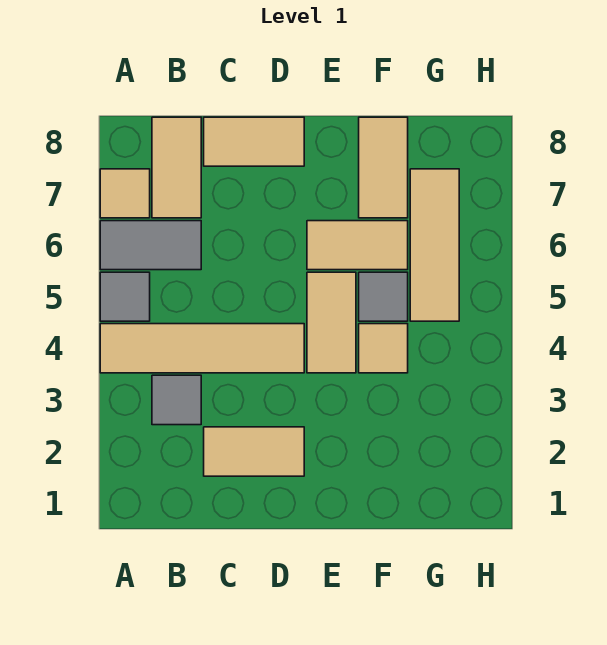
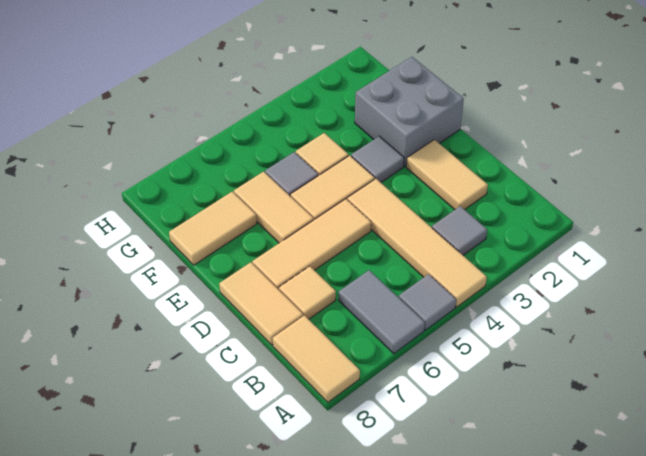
tan tile A7 level 1 -> tan tile C7 level 1
tan tile B7:B8 level 1 -> tan tile A8:B8 level 1
none -> grey brick E1:F2 level 1
none -> grey tile E3 level 1
tan tile G5:G7 level 1 -> tan tile D5:D7 level 1

